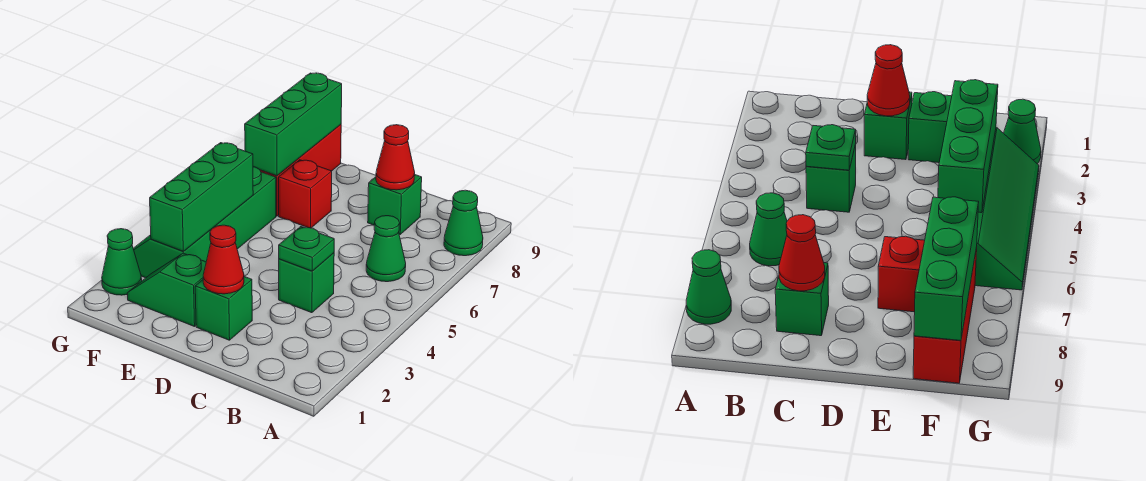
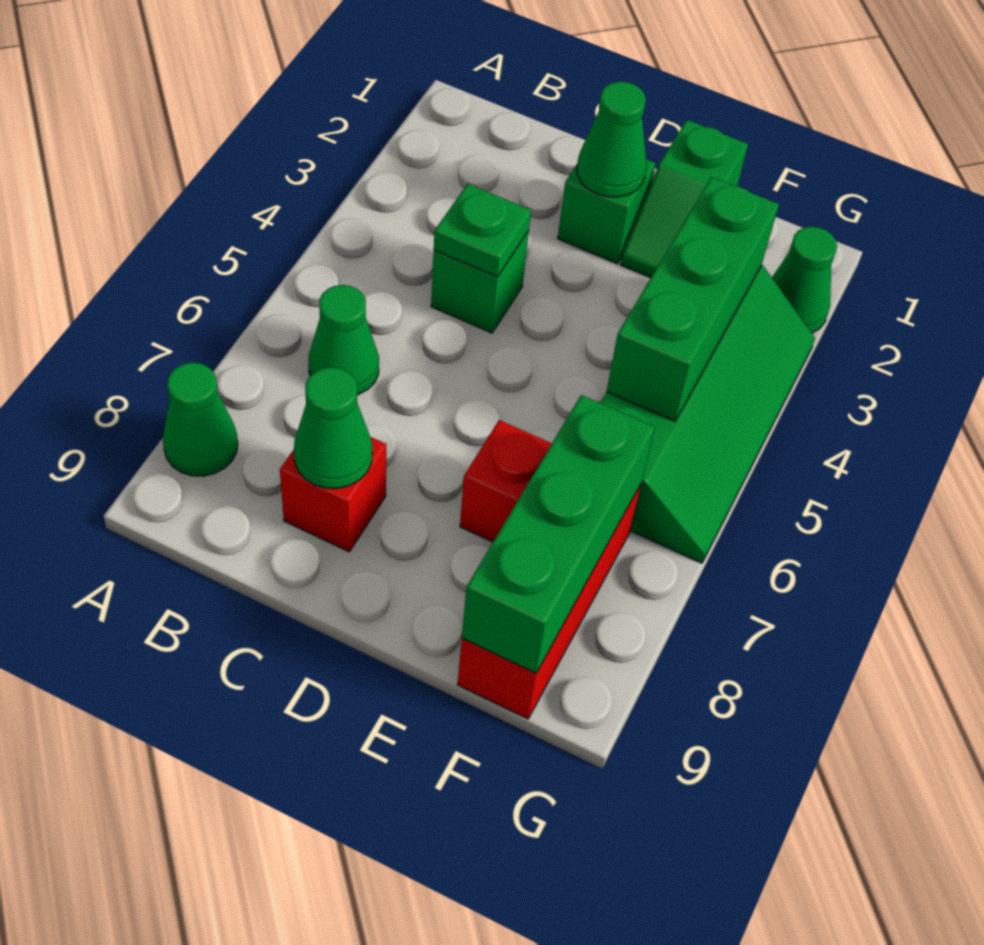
green brick C8 level 1 -> red brick C8 level 1
red cone C8 level 2 -> green cone C8 level 2
red cone D2 level 2 -> green cone D2 level 2
green slope E2:F2 level 1 top E -> green slope E1:E2 level 1 top 1

